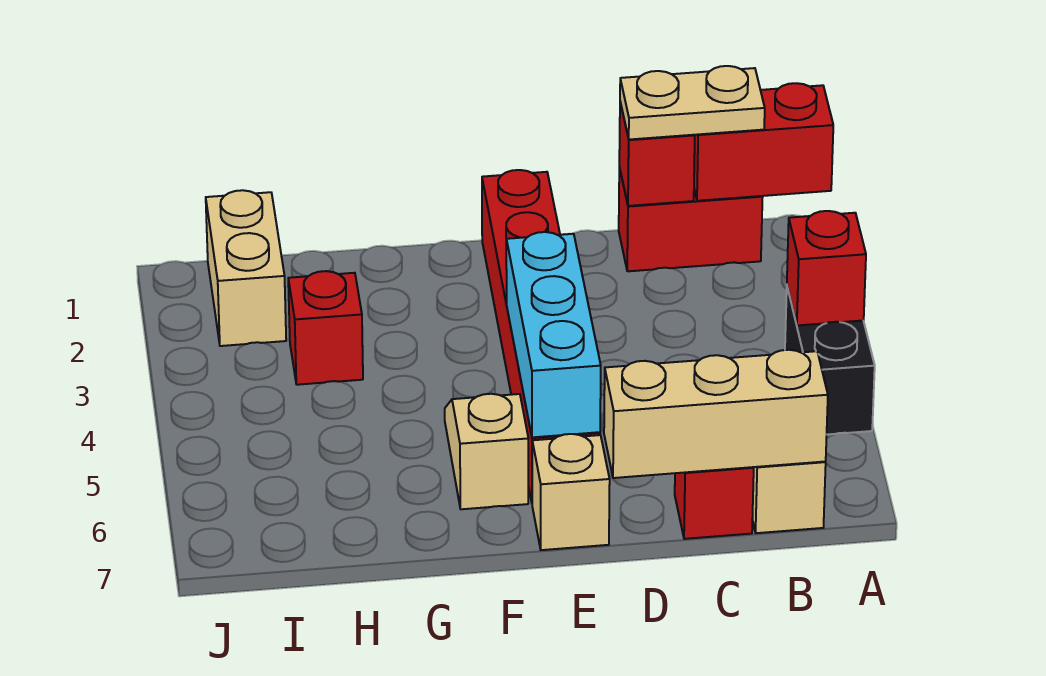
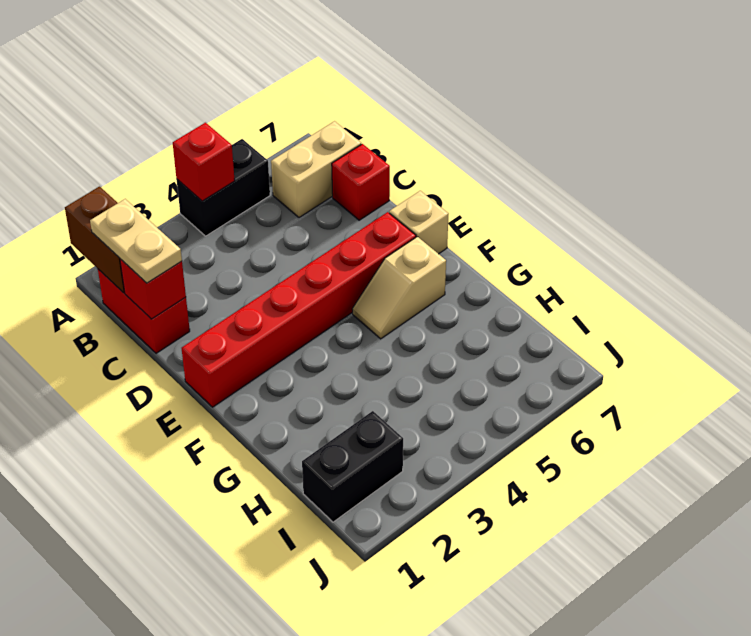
red brick A1:B1 level 2 -> brown brick A1:B1 level 2
tan brick B7:D7 level 2 -> none
cyan brick E4:E6 level 2 -> none
red brick H3 level 1 -> none
tan brick I1:I2 level 1 -> black brick I1:I2 level 1

